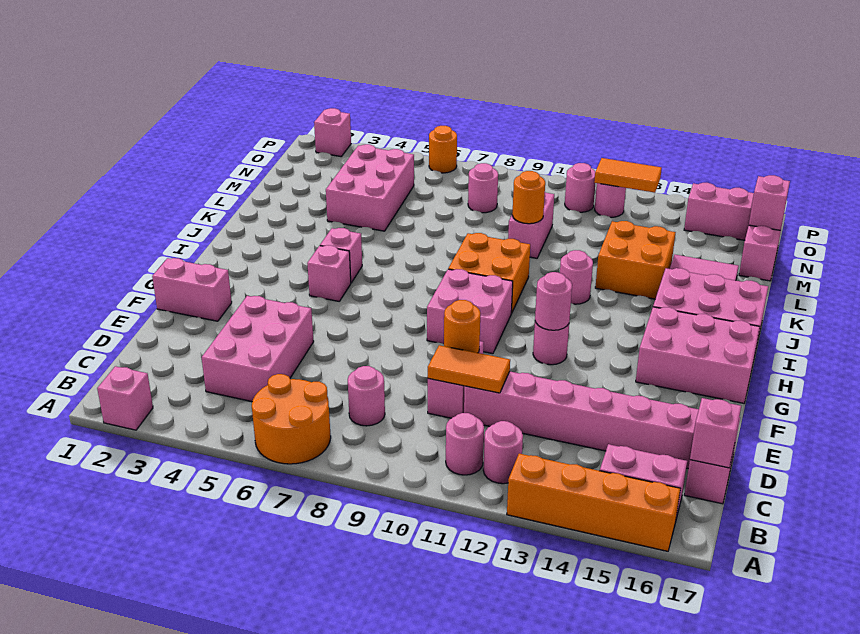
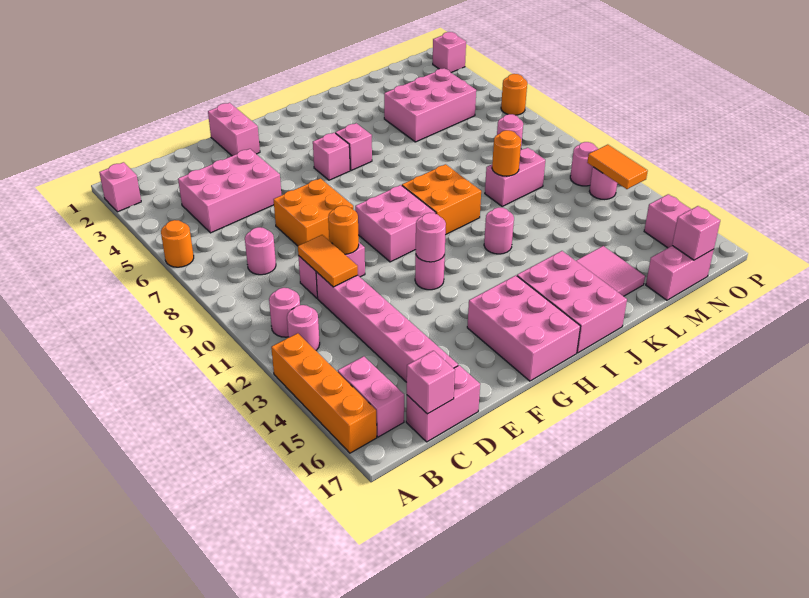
orange round brick A6:B7 level 1 -> orange round brick A6 level 1
orange brick K13:L14 level 1 -> orange brick E7:F8 level 1

